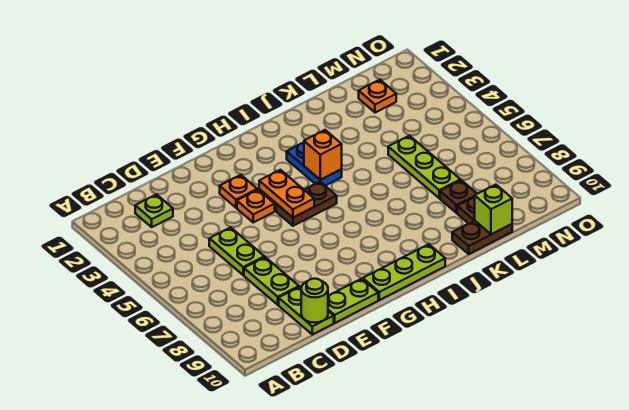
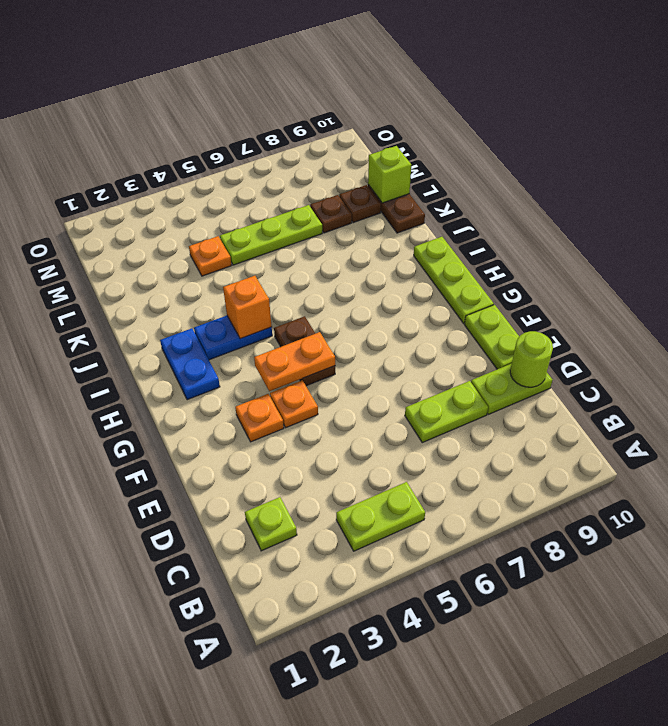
lime plate D5:D6 level 1 -> lime plate B4:B5 level 1
none -> blue plate H2:I2 level 1
orange plate M2 level 1 -> orange plate L4 level 1

